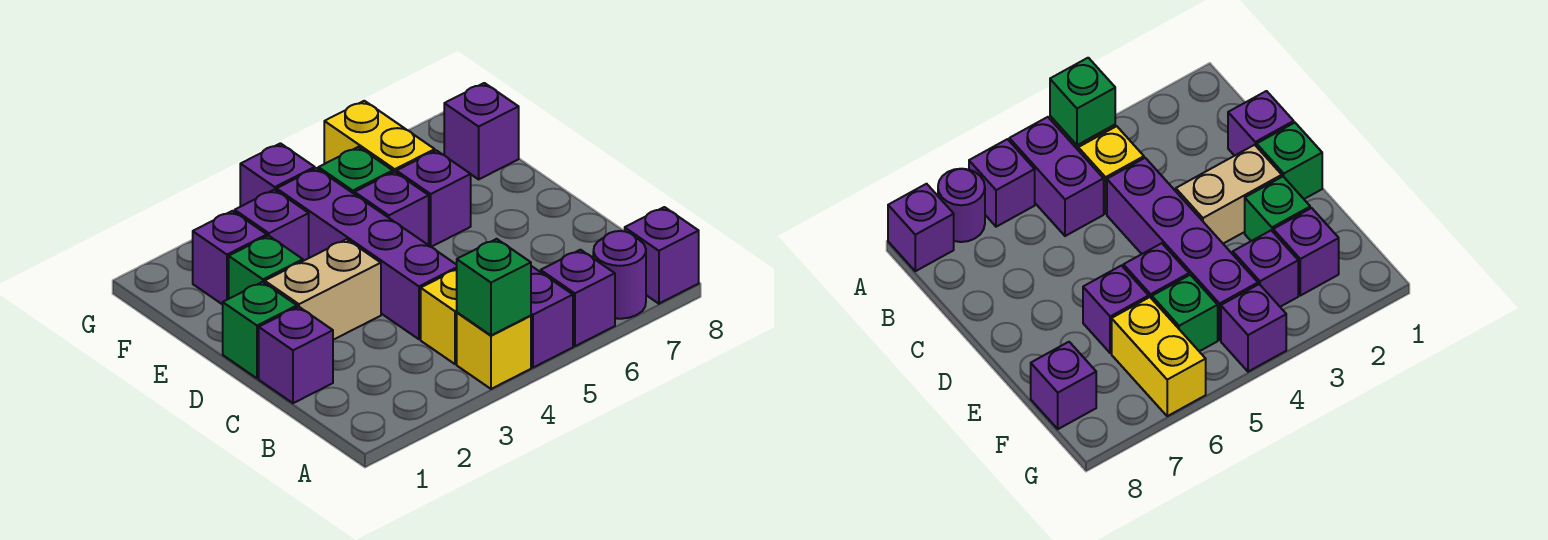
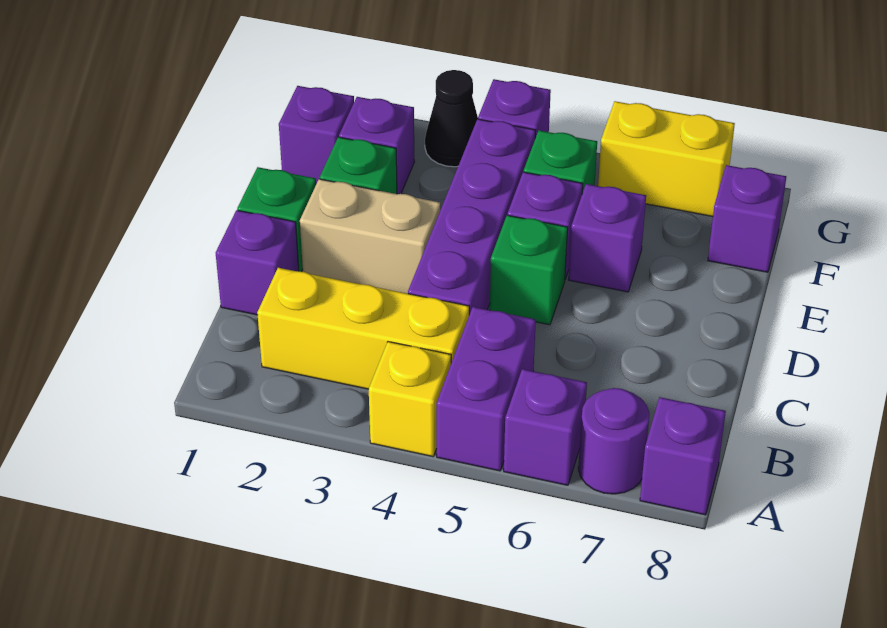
green brick A4 level 2 -> green brick D5 level 1
yellow brick B4 level 1 -> yellow brick B2:B4 level 1
purple brick F3 level 1 -> purple brick F1 level 1
yellow brick F6:G6 level 1 -> yellow brick G6:G7 level 1
none -> black cone G3 level 1

